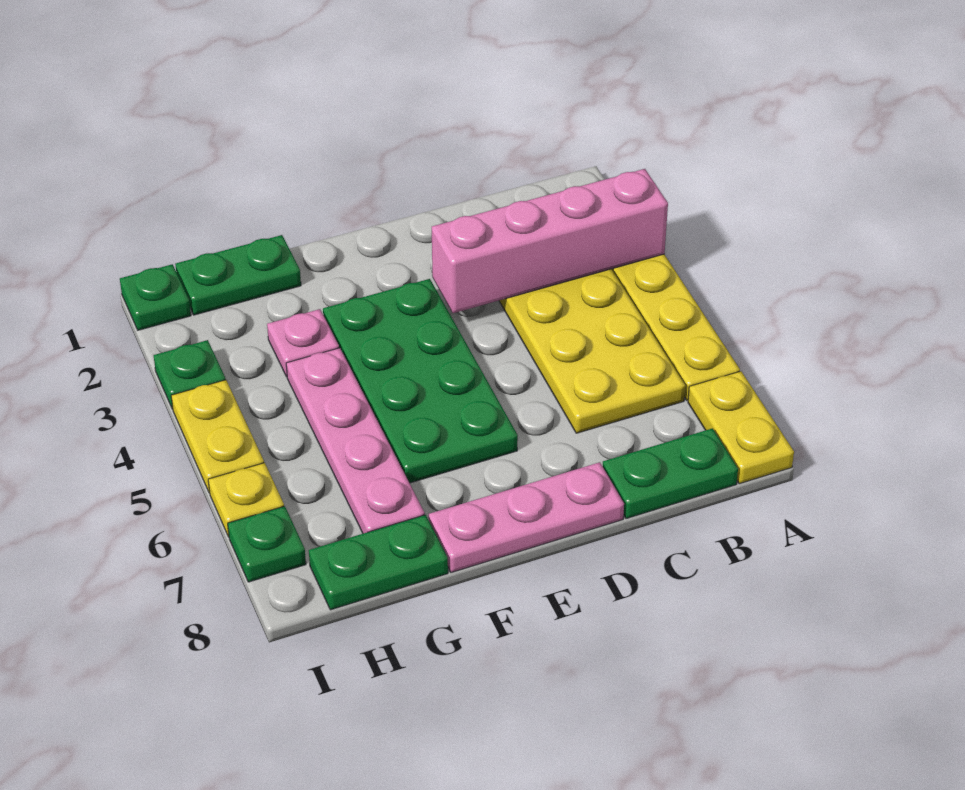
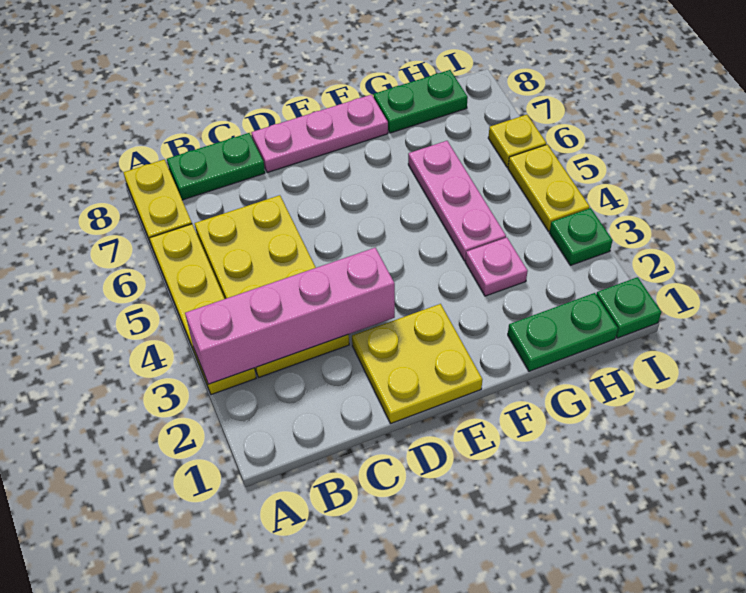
none -> yellow plate D1:E2 level 1
green plate E3:F6 level 1 -> none
pink plate G4:G7 level 1 -> pink plate G4:G6 level 1
green plate I7 level 1 -> none

